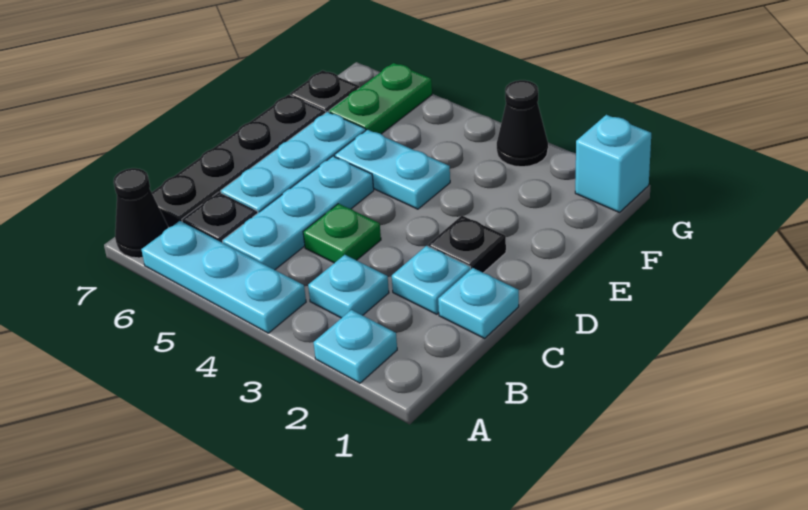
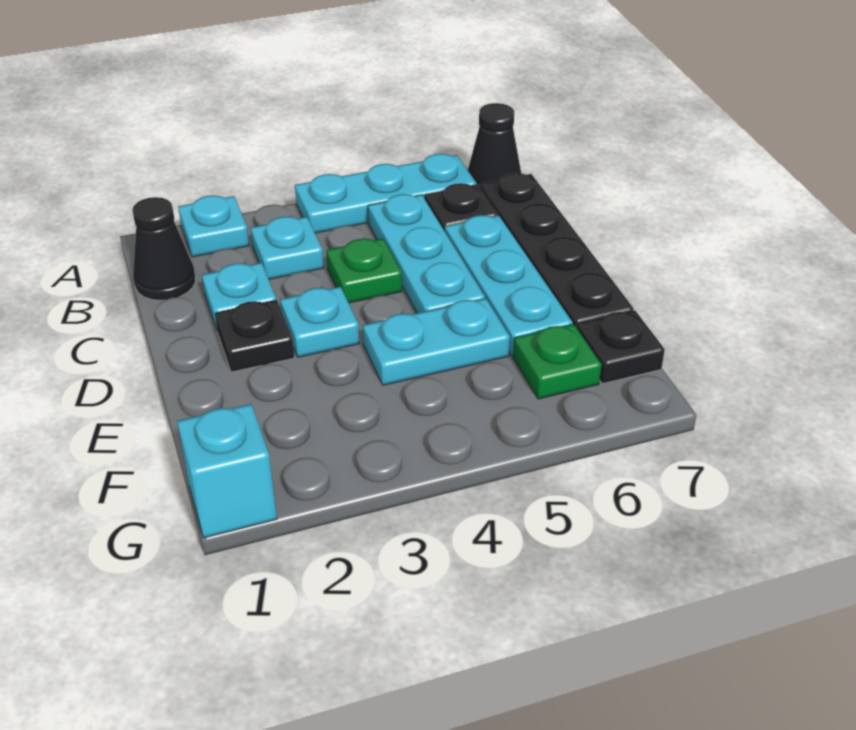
cyan plate C1 level 1 -> cyan plate D3 level 1
green plate F6:G6 level 1 -> green plate F6 level 1
black cone G3 level 1 -> black cone B1 level 1

